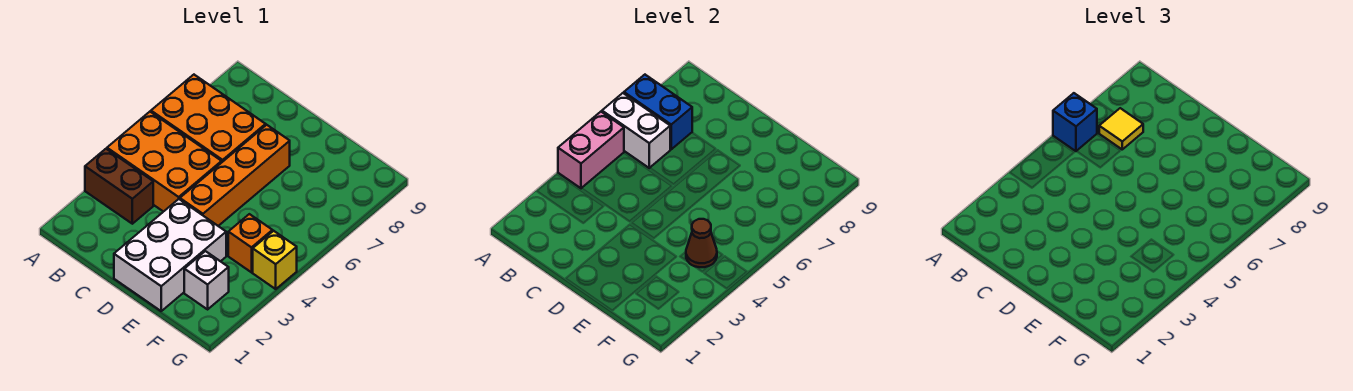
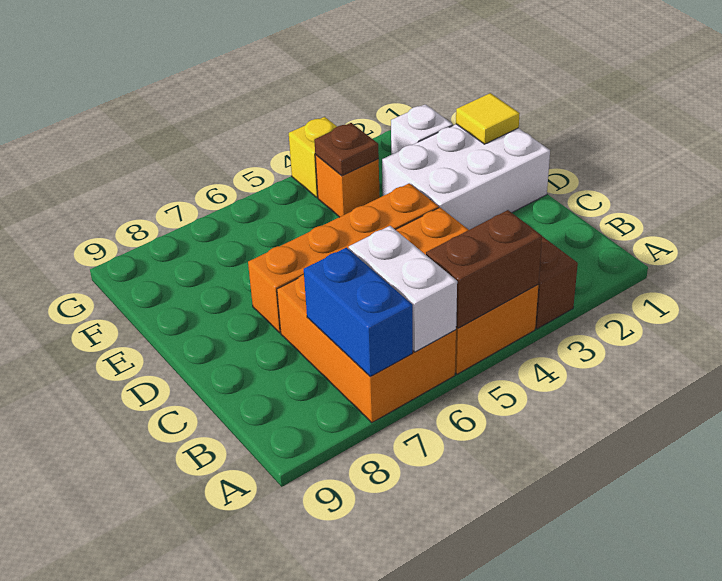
pink brick A4:A5 level 2 -> brown brick A4:A5 level 2
blue brick A6 level 3 -> none
yellow tile B7 level 3 -> yellow tile E1 level 2
brown cone F4 level 2 -> brown plate F4 level 2

